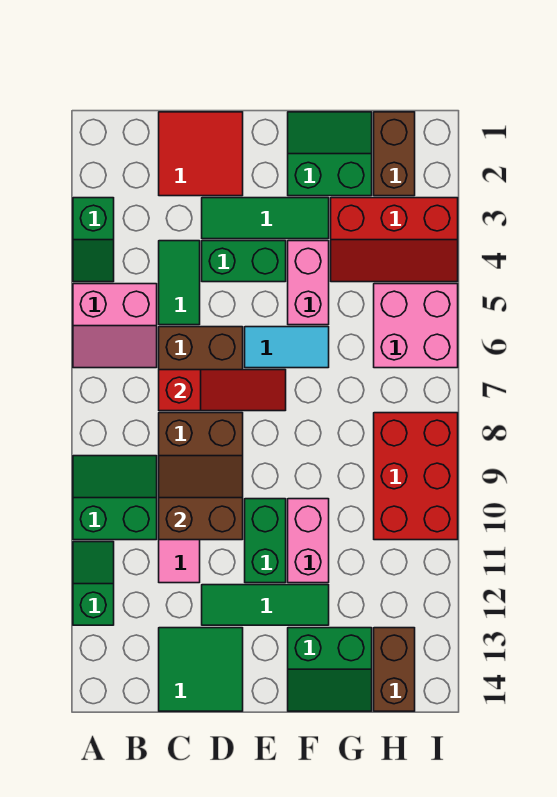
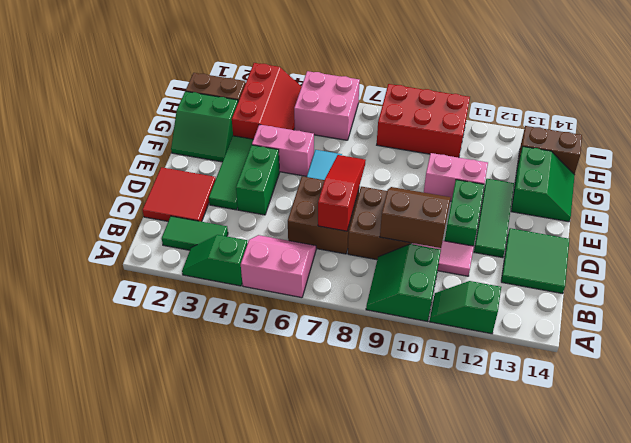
green slope A3:A4 level 1 top 3 -> green slope A3:A4 level 1 top 4
pink slope A5:B6 level 1 top 5 -> pink slope A5:B6 level 1 top A
green tile C4:C5 level 1 -> green tile B2:B3 level 1
brown slope C9:D10 level 2 top 10 -> brown slope C9:D10 level 2 top C
green brick E10:E11 level 1 -> green brick D11:E11 level 1
green slope F1:G2 level 1 top 2 -> green slope F1:G2 level 1 top G

